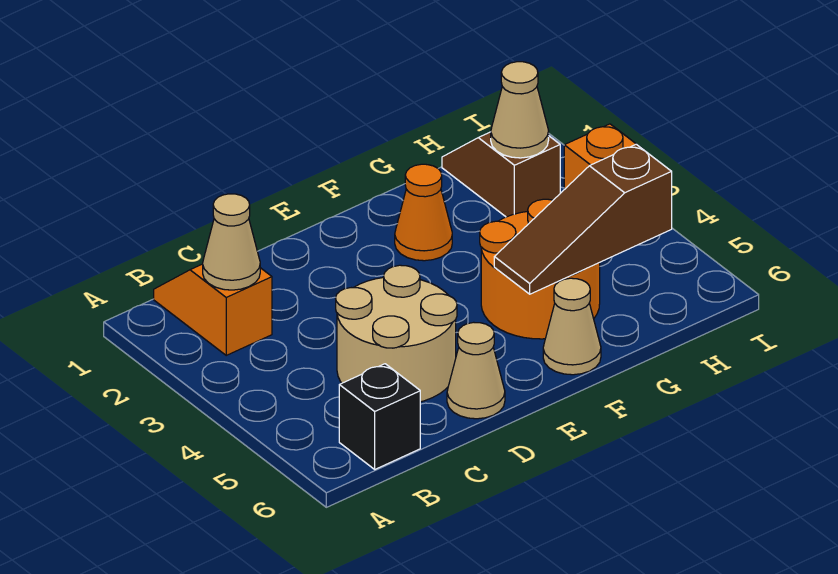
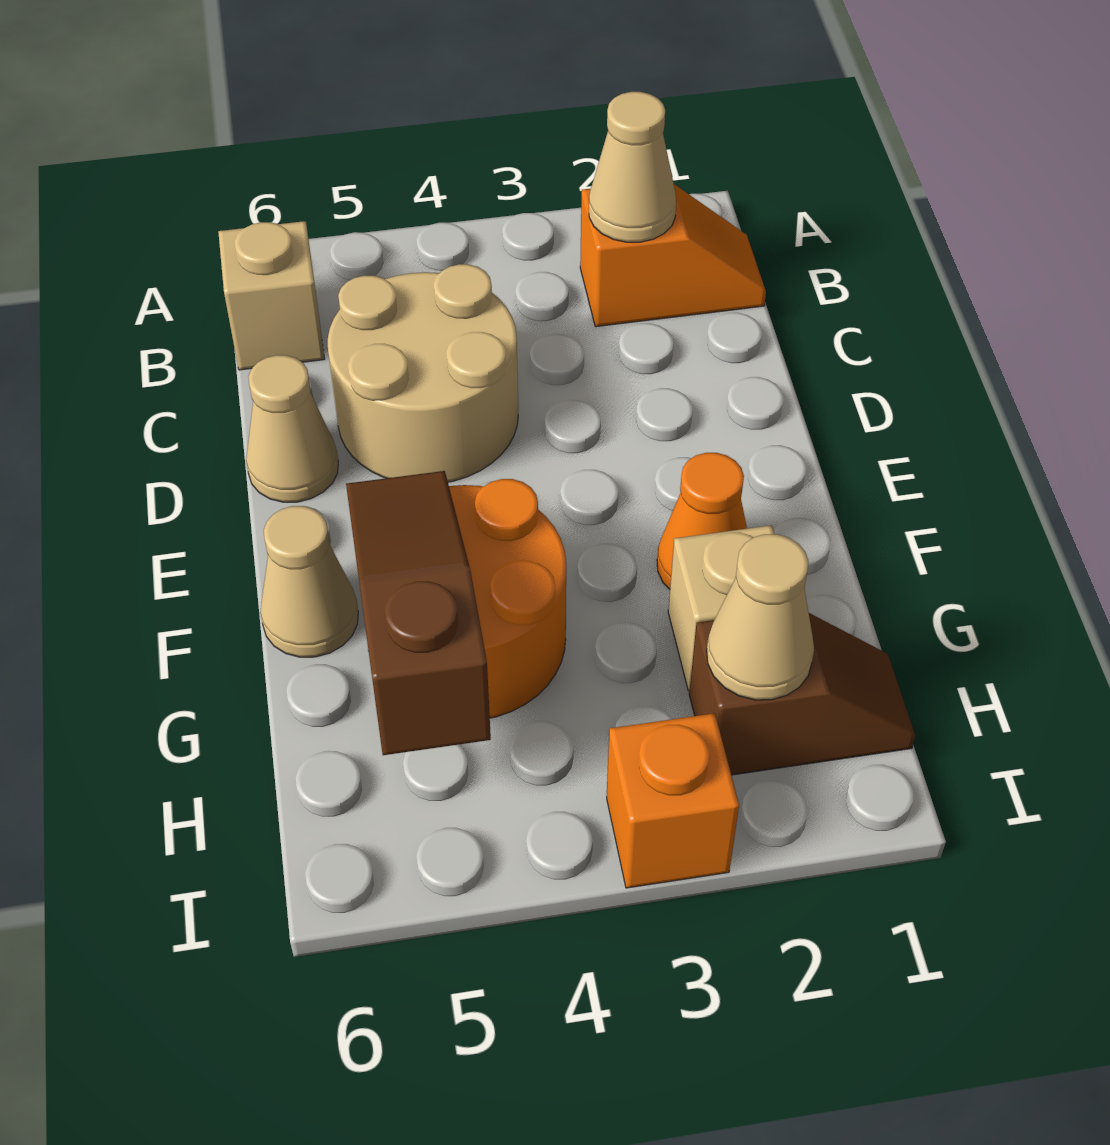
black brick B6 level 1 -> tan brick B6 level 1
none -> tan brick G2 level 1

